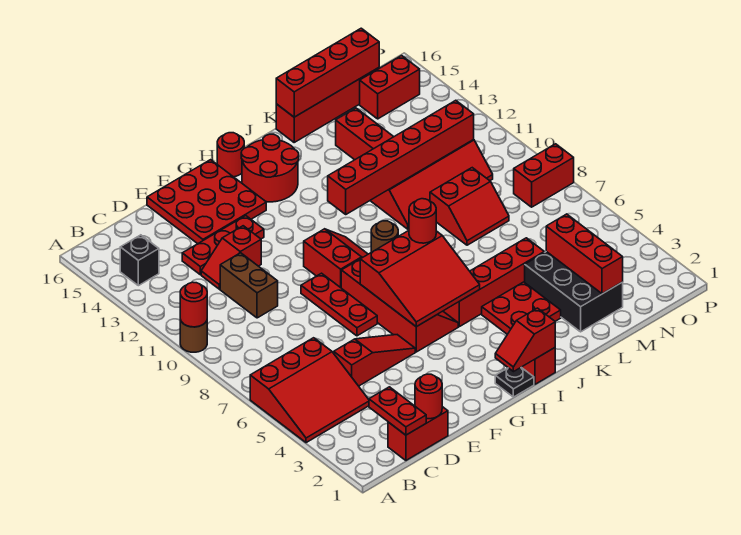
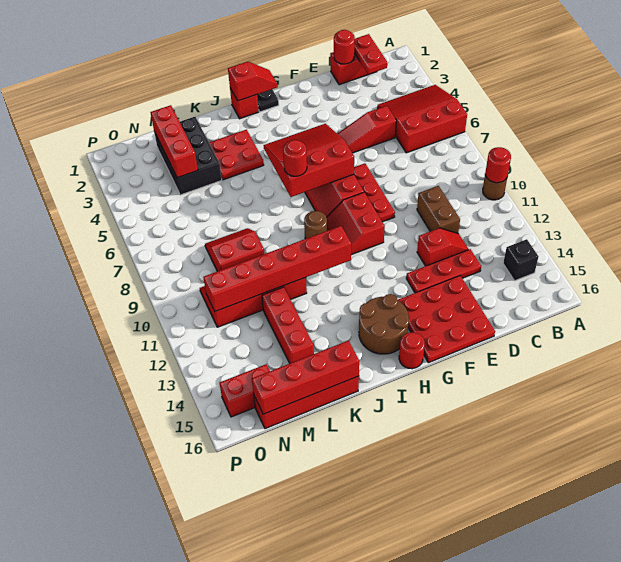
red round brick H14:I15 level 1 -> brown round brick H14:I15 level 1
red brick I5:L5 level 1 -> none
red brick O8:P8 level 1 -> none

